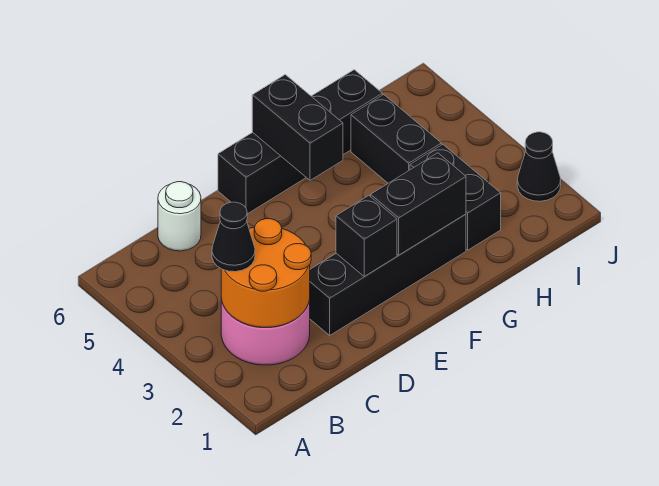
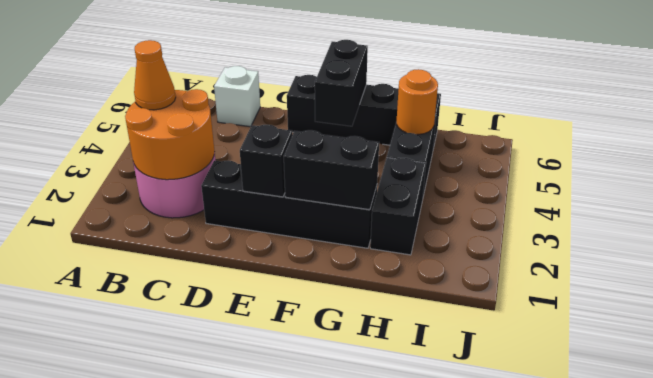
black cone B3 level 3 -> orange cone B3 level 3
white round brick C6 level 1 -> white brick C6 level 1
none -> orange round brick H5 level 2
black cone J2 level 1 -> none

